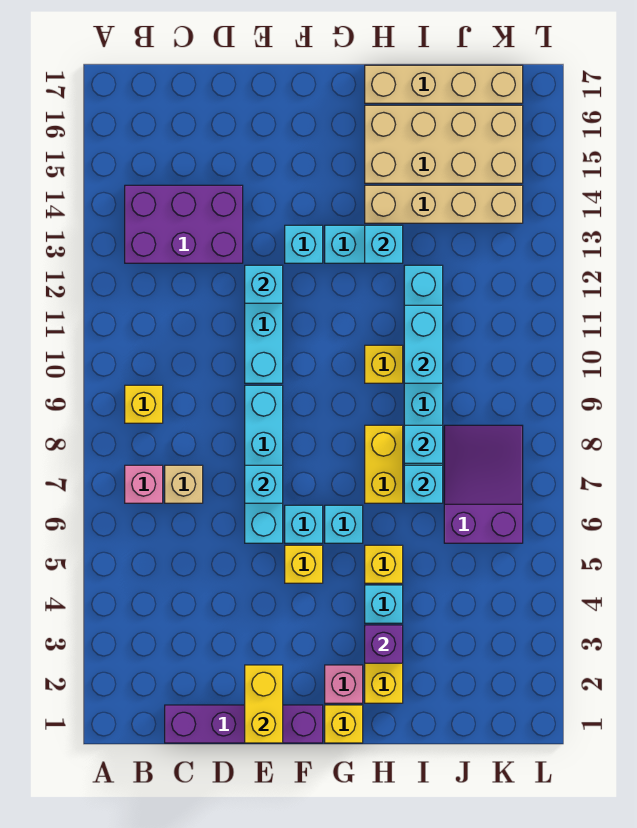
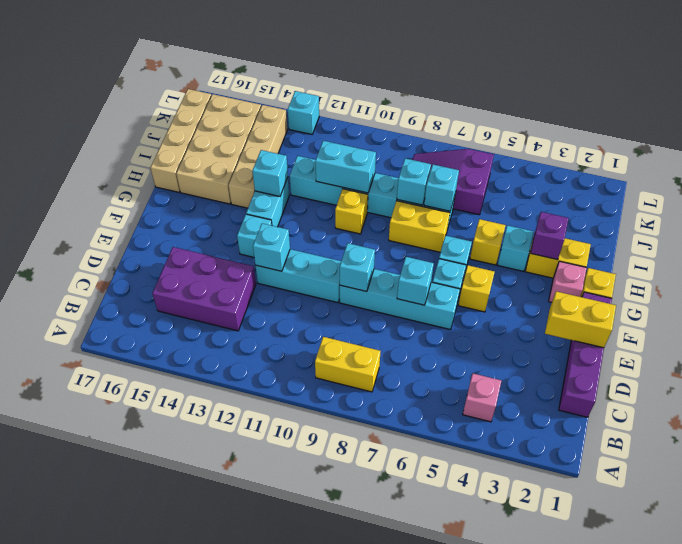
pink brick B7 level 1 -> pink brick B4 level 1
yellow brick B9 level 1 -> yellow brick B8:B9 level 1
purple brick B13:D14 level 1 -> purple brick C13:D15 level 1
tan brick C7 level 1 -> none
none -> cyan brick E9 level 2
none -> cyan brick L13 level 1

